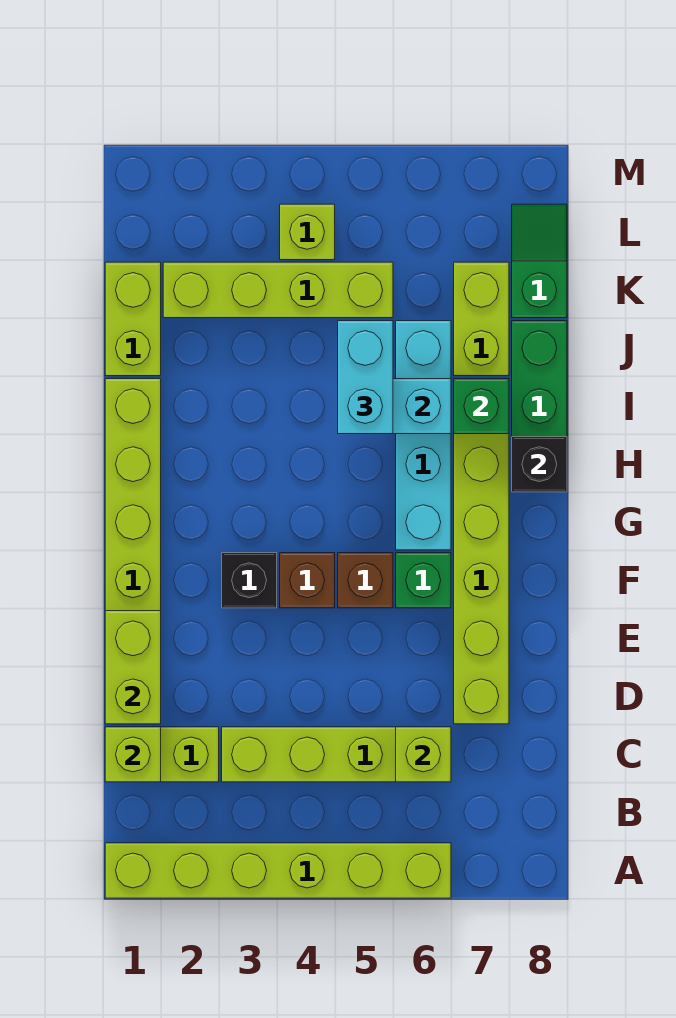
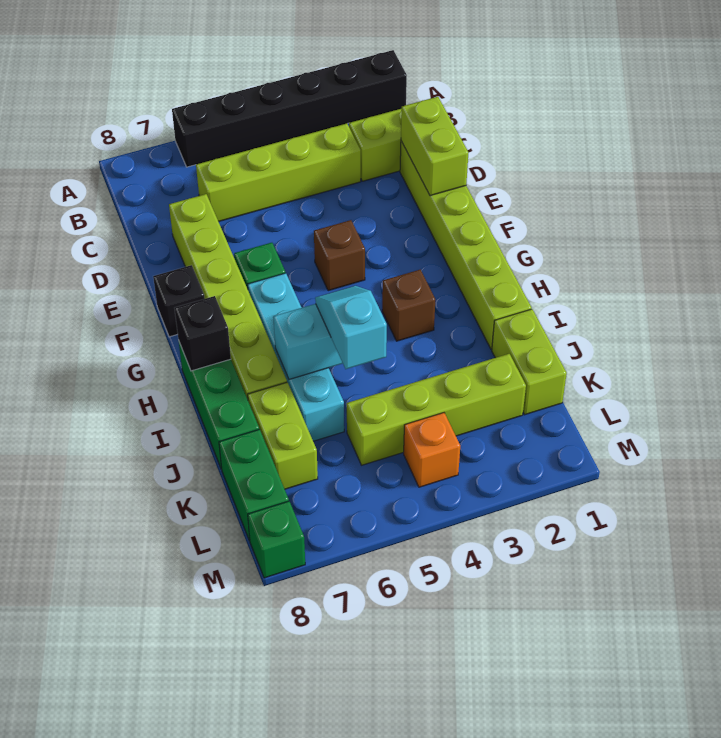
lime brick A1:A6 level 1 -> black brick A1:A6 level 1
lime brick C1 level 2 -> none
lime brick C6 level 2 -> none
black brick F3 level 1 -> black brick F8 level 1
brown brick F5 level 1 -> brown brick H3 level 1
cyan brick I5:J5 level 3 -> cyan slope I5:J5 level 3 top J
green brick I7 level 2 -> green brick M8 level 1
green slope K8:L8 level 1 top K -> green brick K8:L8 level 1
lime brick L4 level 1 -> orange brick L4 level 1

